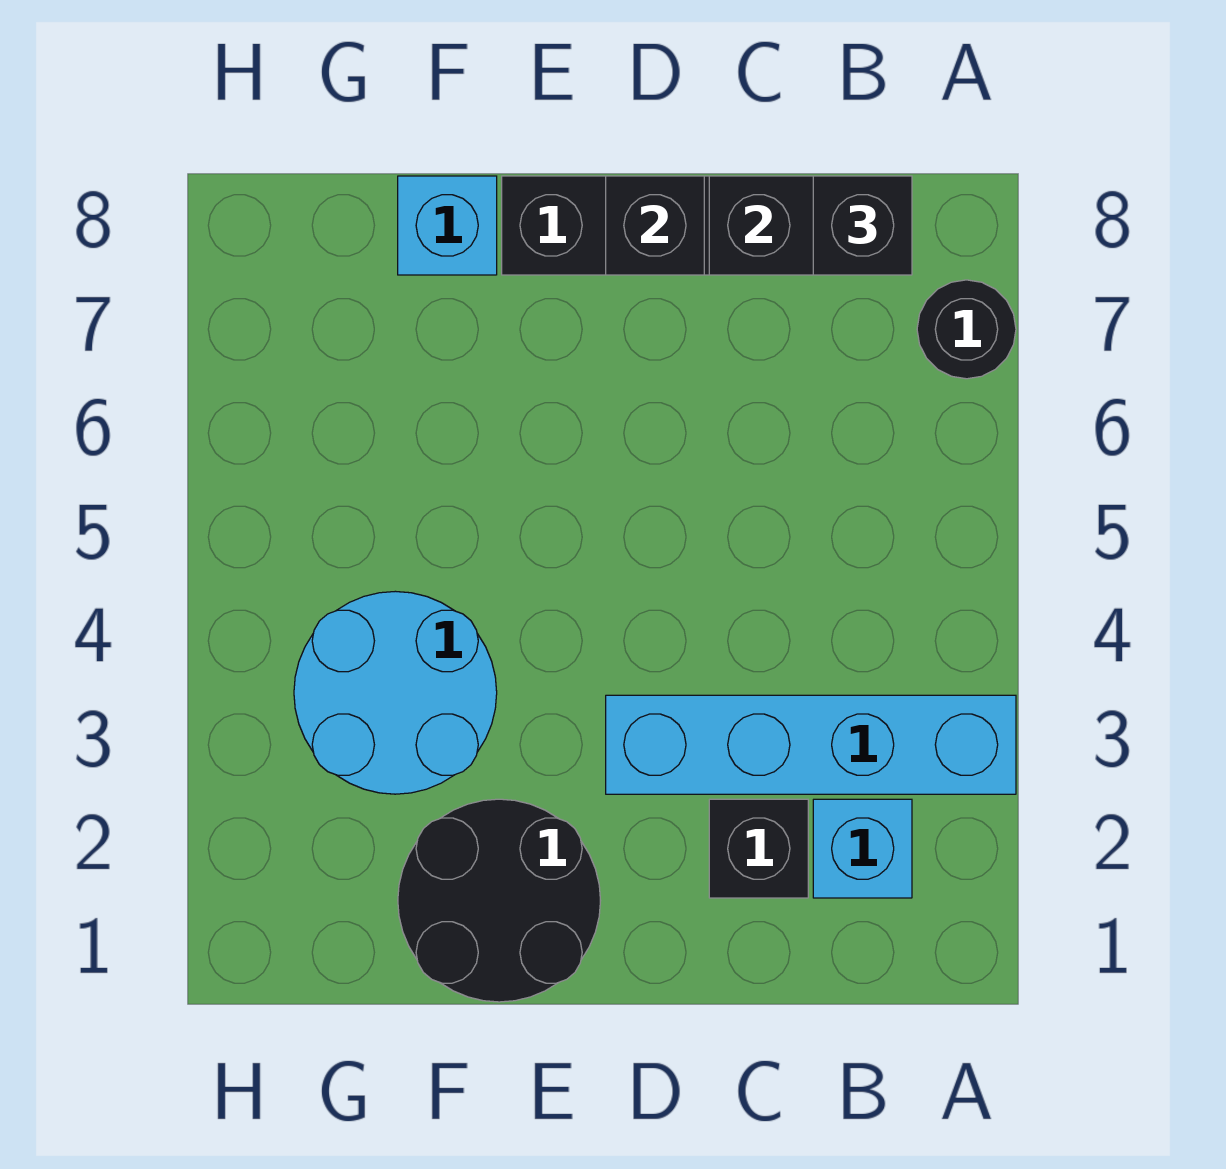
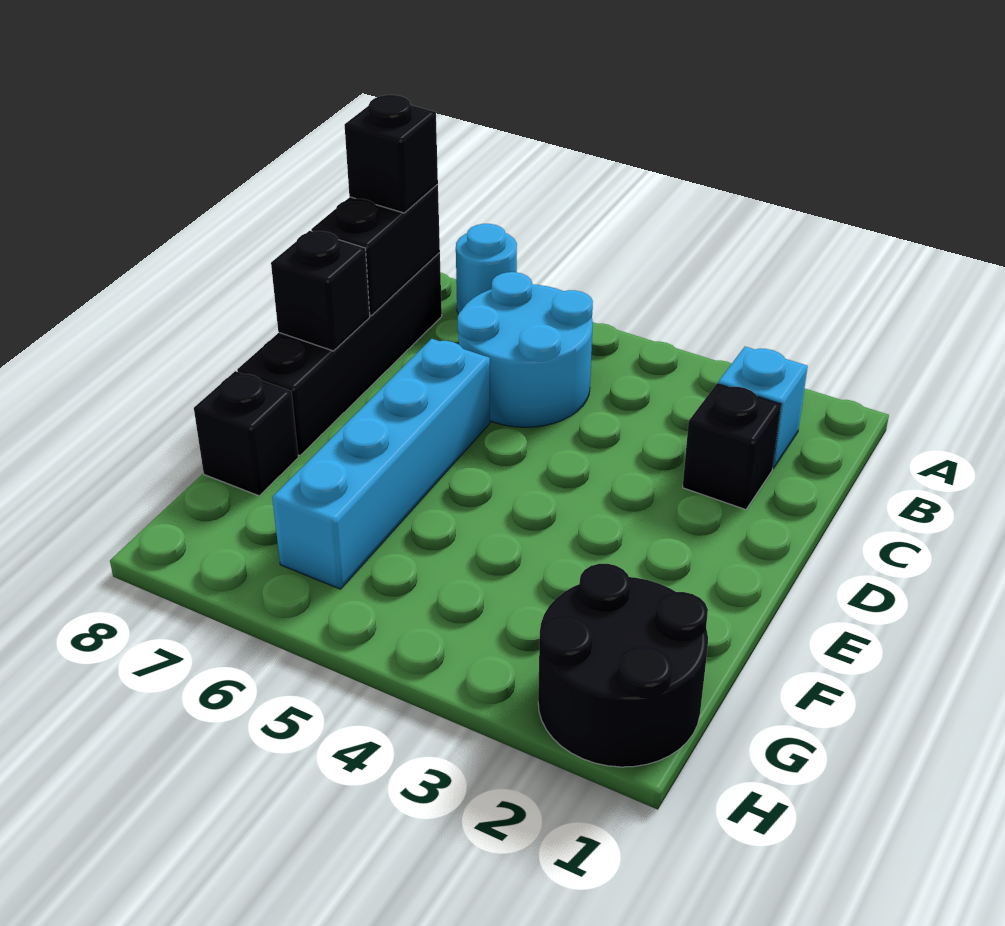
cyan brick A3:D3 level 1 -> cyan brick D6:G6 level 1
black round brick A7 level 1 -> cyan round brick A7 level 1
black round brick E1:F2 level 1 -> black round brick G1:H2 level 1
cyan round brick F3:G4 level 1 -> cyan round brick B5:C6 level 1
cyan brick F8 level 1 -> black brick F8 level 1

